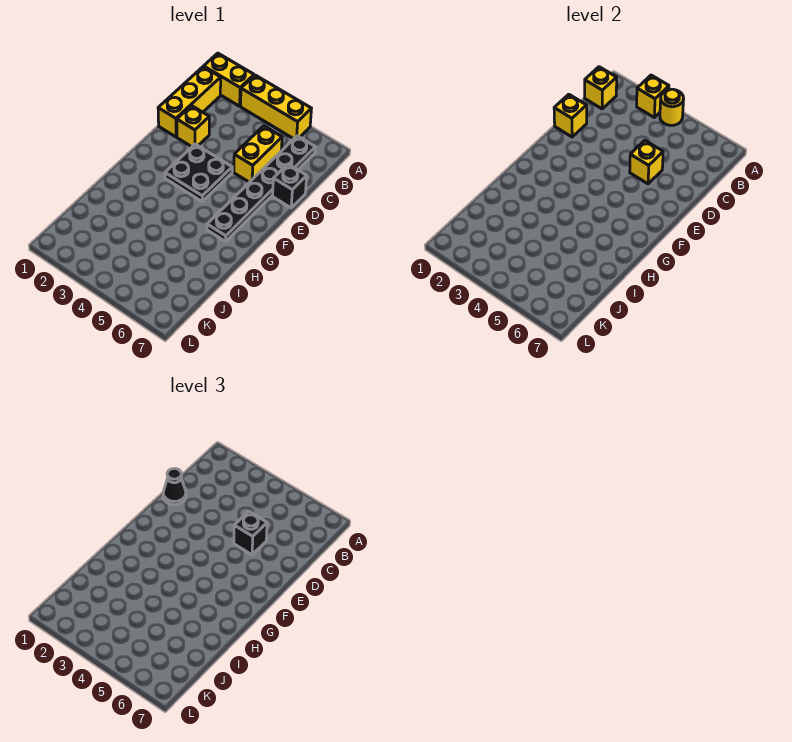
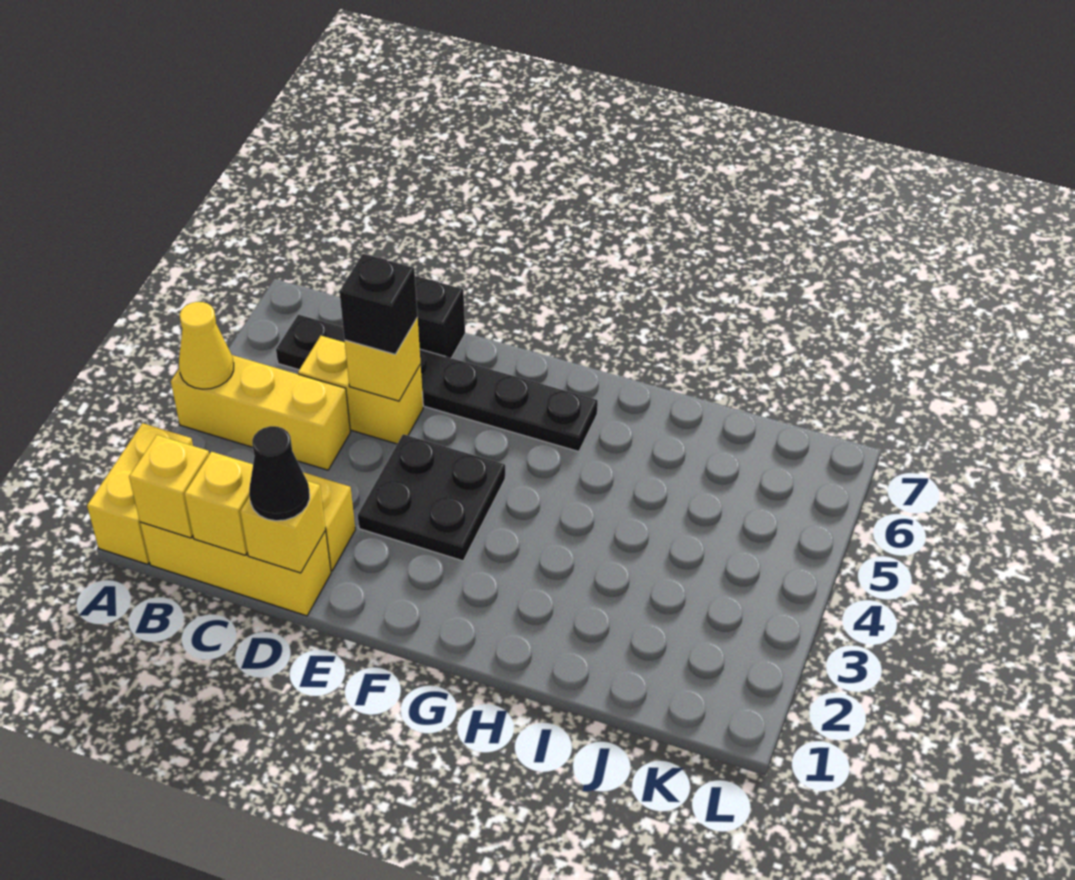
yellow brick A3:A5 level 1 -> yellow brick A4:C4 level 1
yellow brick A3 level 2 -> yellow brick C1 level 2
yellow round brick A4 level 2 -> yellow cone A4 level 2

